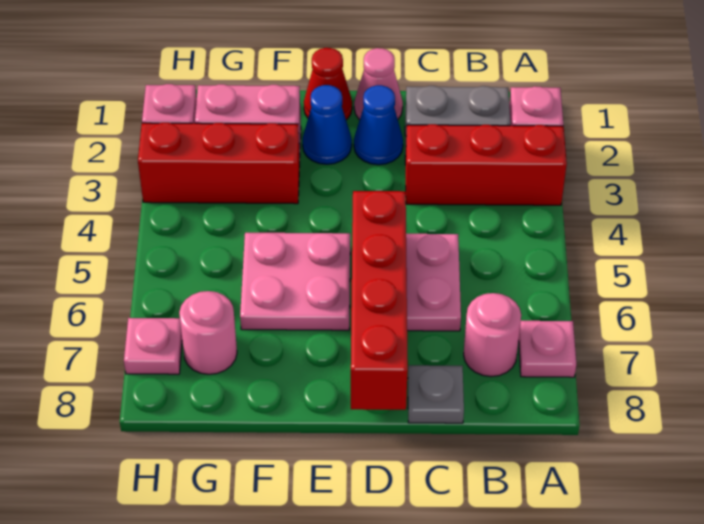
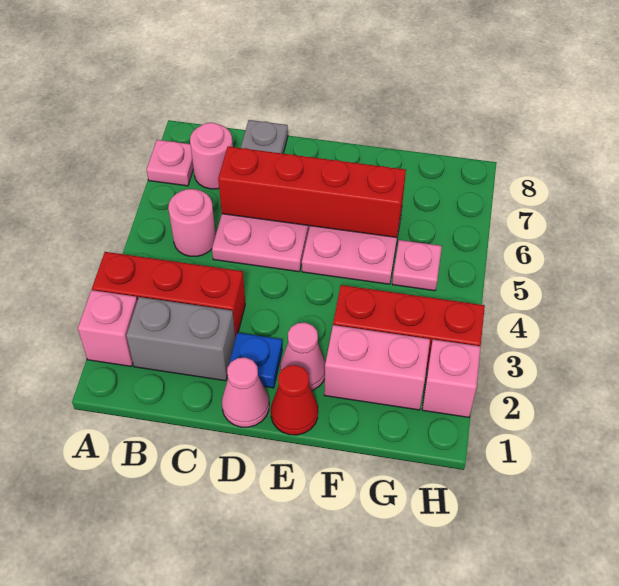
blue cone D2 level 1 -> blue plate D2 level 1
red brick D5:D8 level 2 -> red brick C6:F6 level 2
blue cone E2 level 1 -> pink cone E2 level 1
pink round brick G7 level 1 -> pink round brick B5 level 1
pink plate H7 level 1 -> pink plate G5 level 1

